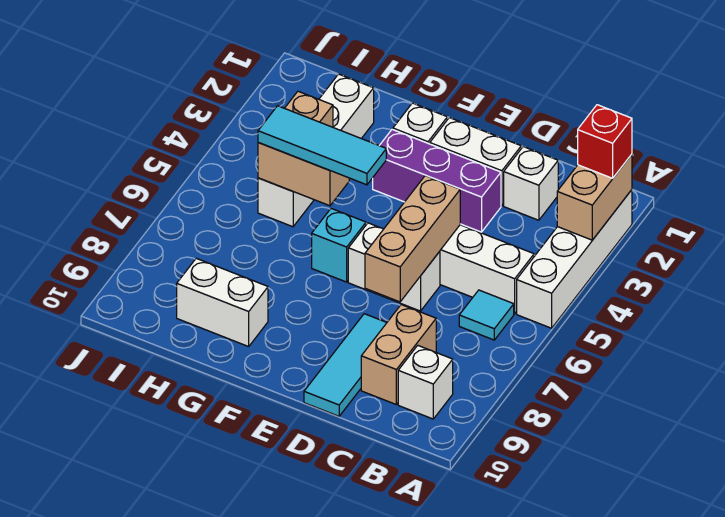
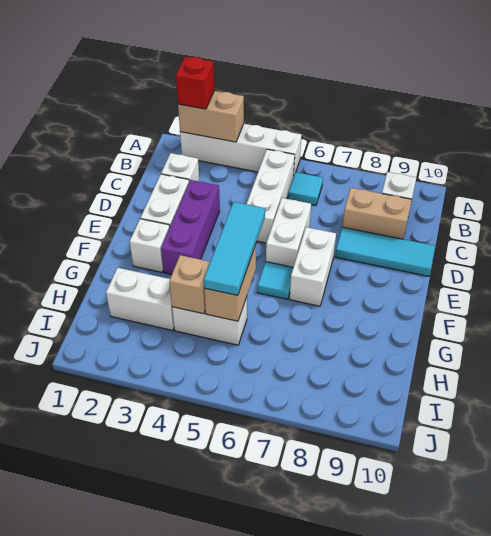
tan brick D5:D7 level 2 -> none
cyan brick F6 level 1 -> cyan tile F6 level 1
white brick G9:H9 level 1 -> white brick E7:F7 level 1

